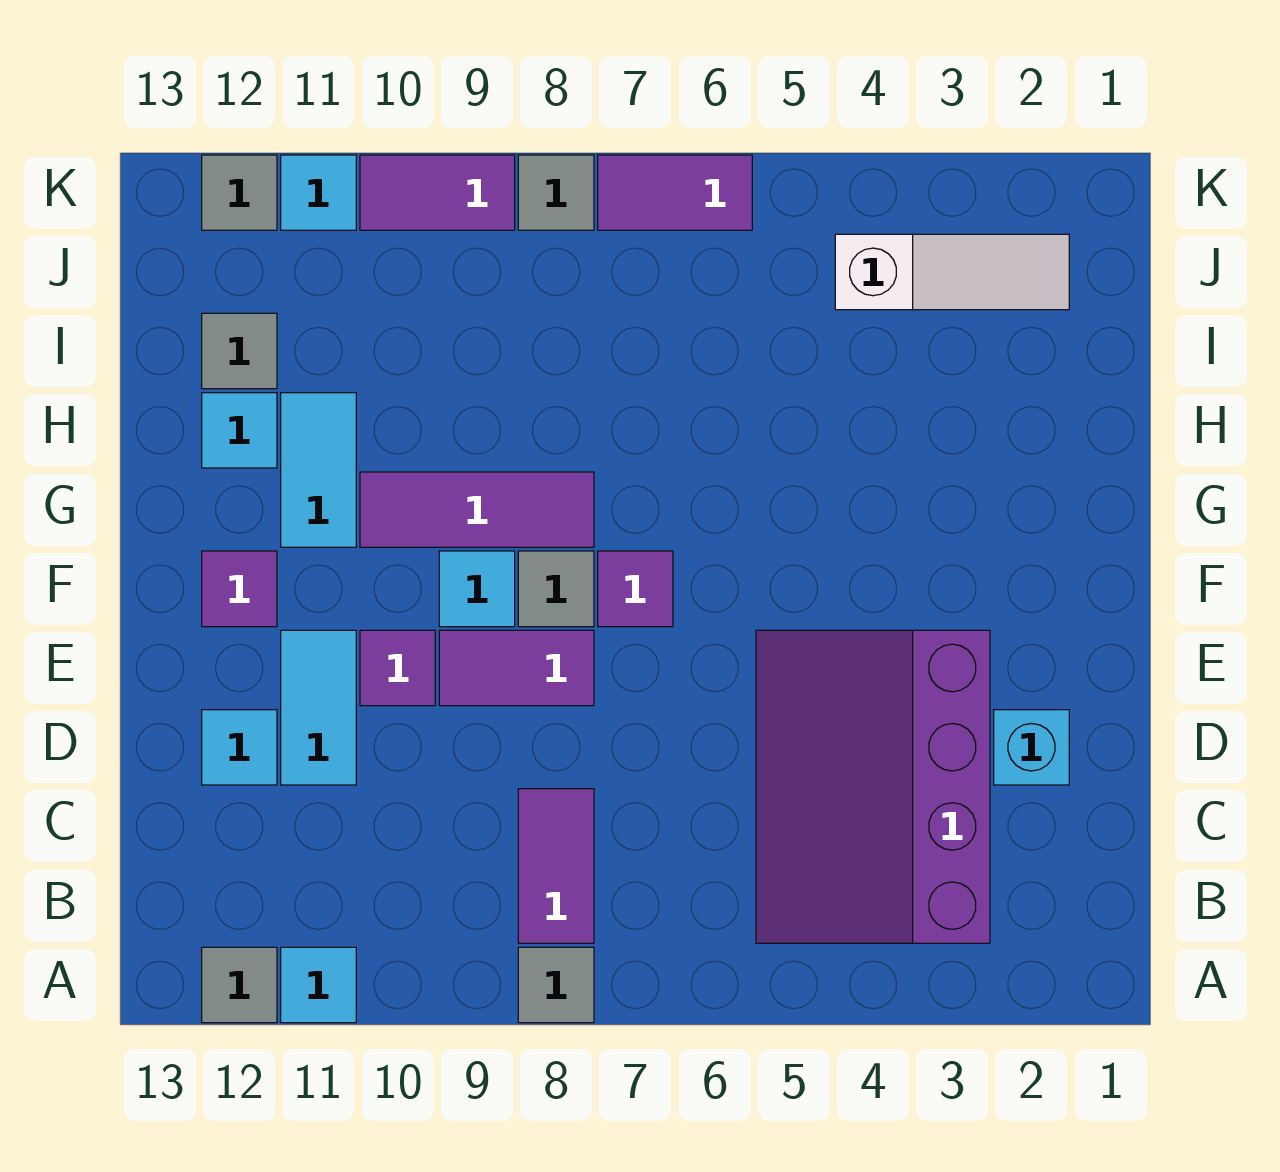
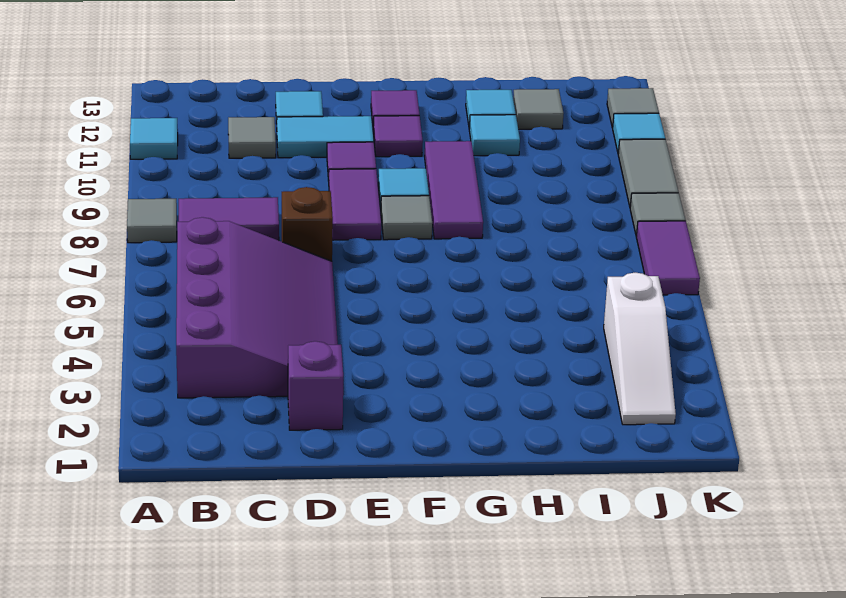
grey tile A12 level 1 -> grey tile C11 level 1
purple slope B3:E5 level 1 top 3 -> purple slope B3:D6 level 1 top B
cyan brick D2 level 1 -> purple brick D2 level 1
none -> brown brick D7 level 1
purple tile F7 level 1 -> purple tile F11 level 1
cyan tile G11:H11 level 1 -> cyan tile H11 level 1
purple tile K9:K10 level 1 -> grey tile K9:K10 level 1

